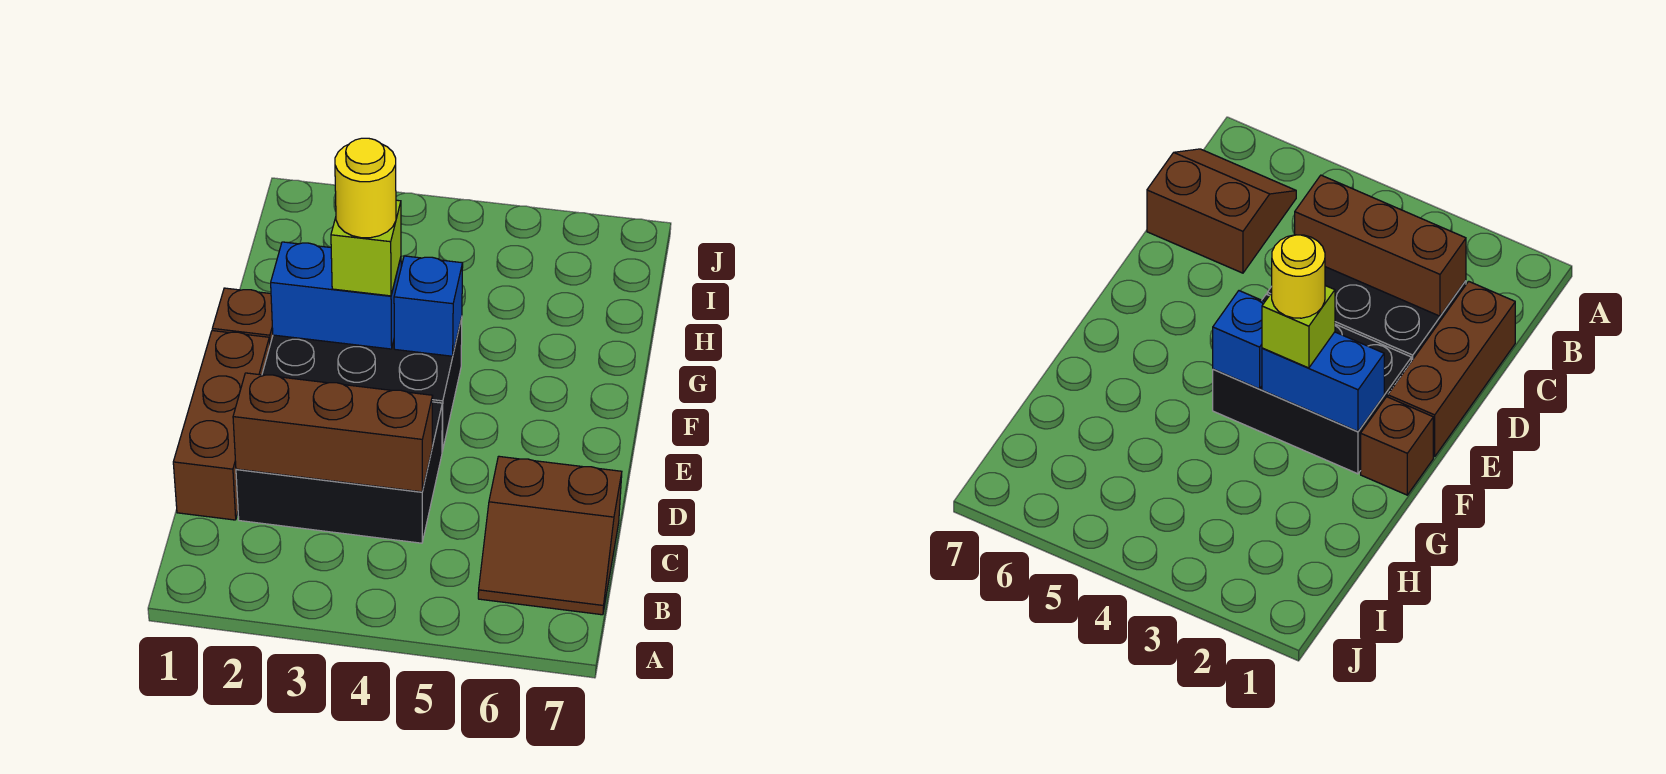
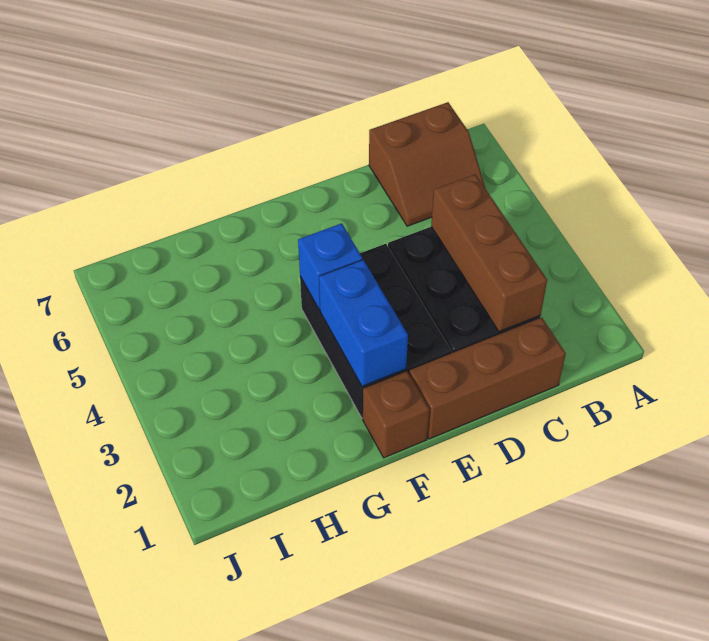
brown slope B6:C7 level 1 top C -> brown slope B6:C7 level 1 top 7
lime brick F3 level 3 -> none
yellow round brick F3 level 4 -> none

